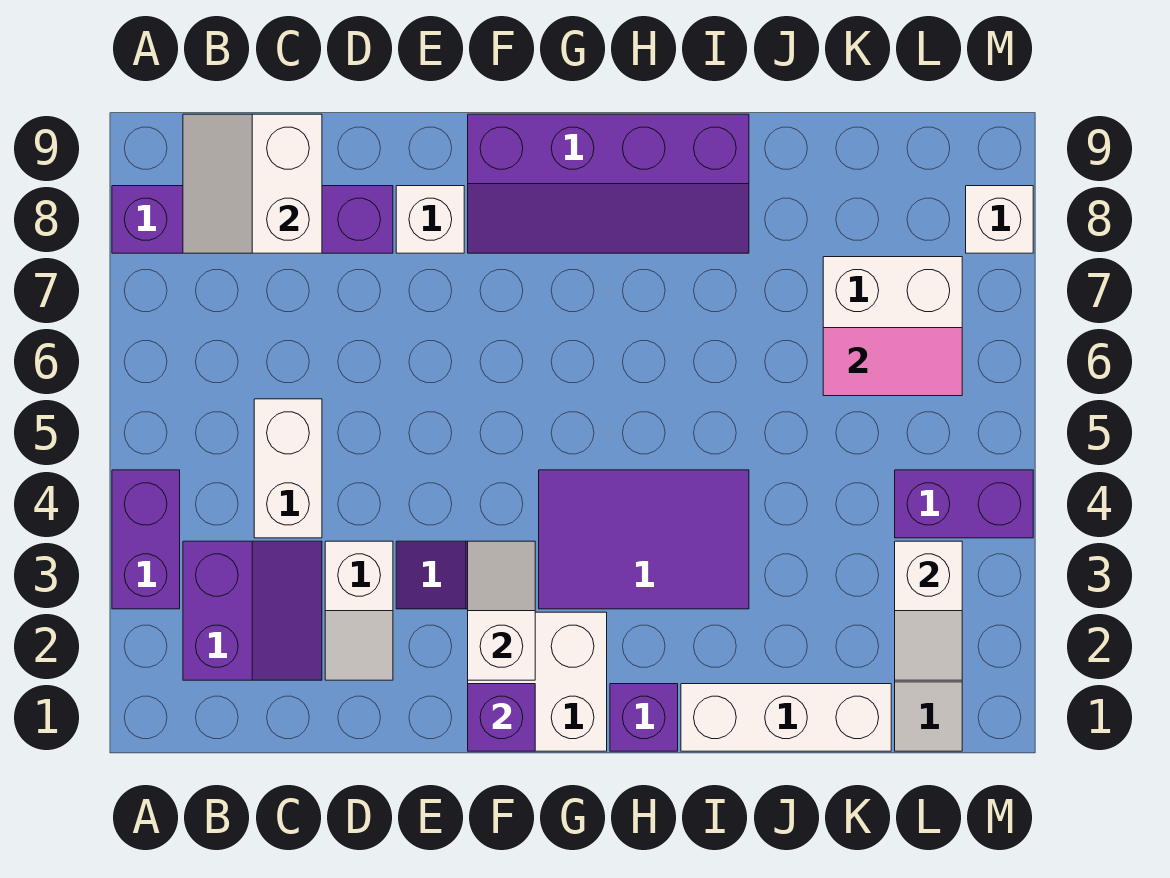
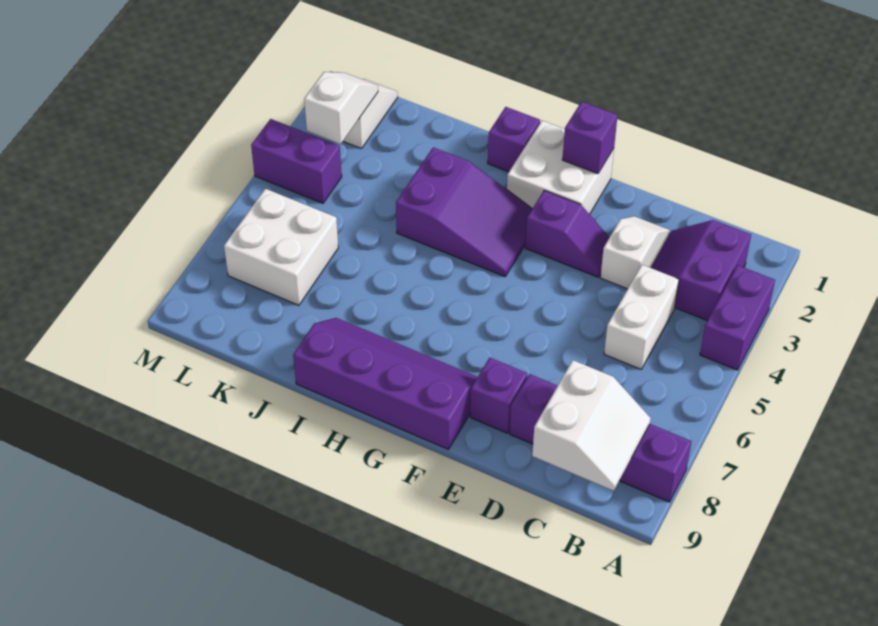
white brick E8 level 1 -> purple brick E8 level 1
white slope F2:F3 level 2 top 2 -> none
purple tile G3:I4 level 1 -> purple slope G3:I4 level 1 top I
white brick I1:K1 level 1 -> none
pink tile K6:L6 level 2 -> none
white brick M8 level 1 -> none

